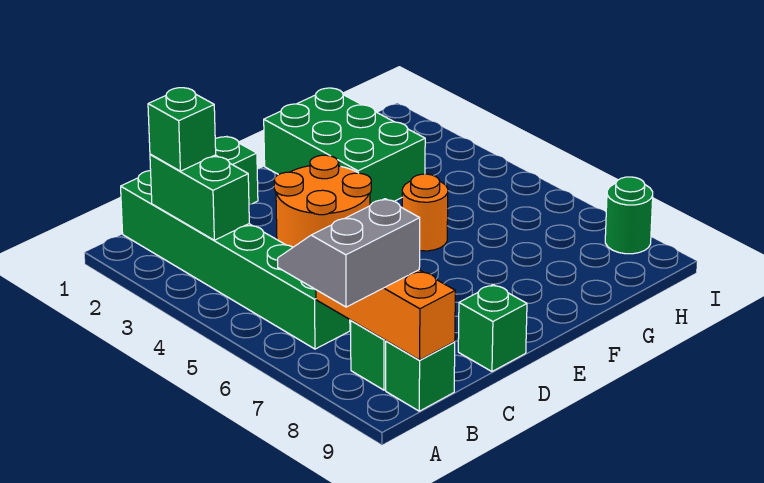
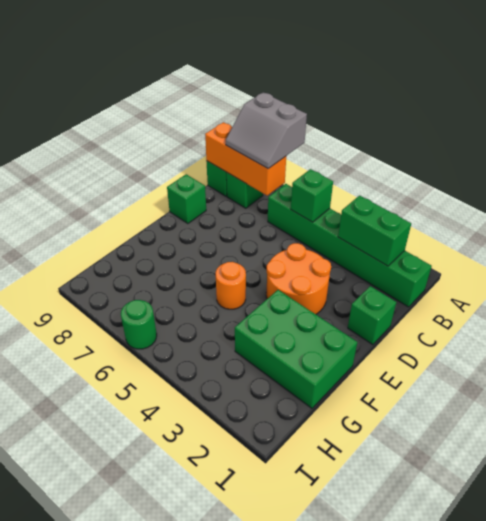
grey slope A7:B8 level 3 top 8 -> grey slope A7:B8 level 3 top A
green brick B2 level 3 -> green brick B5 level 2
green round brick I8 level 1 -> green round brick I6 level 1

